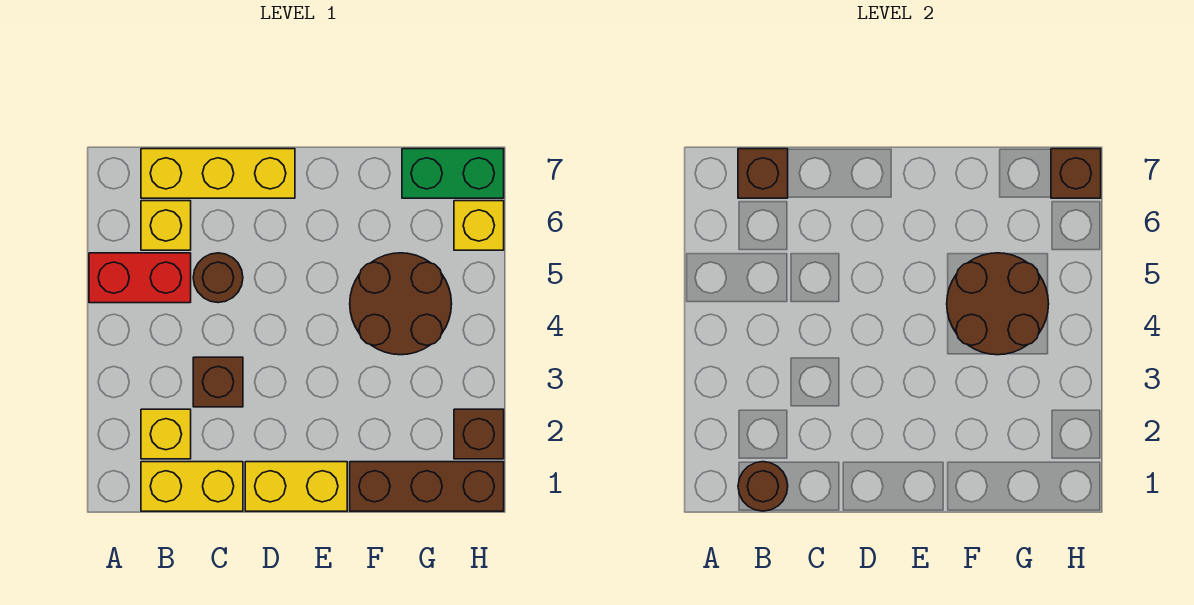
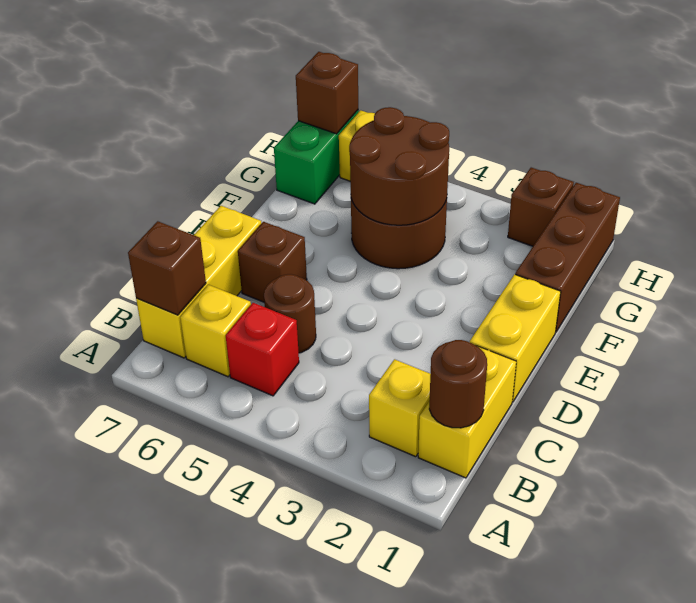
red brick A5:B5 level 1 -> red brick B5 level 1
brown brick C3 level 1 -> brown brick D6 level 1

